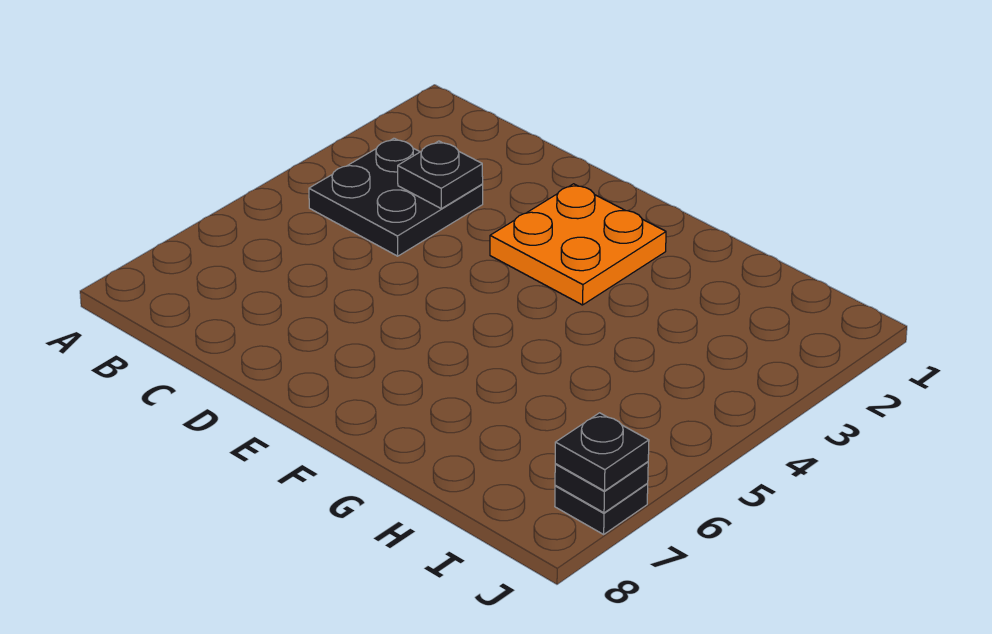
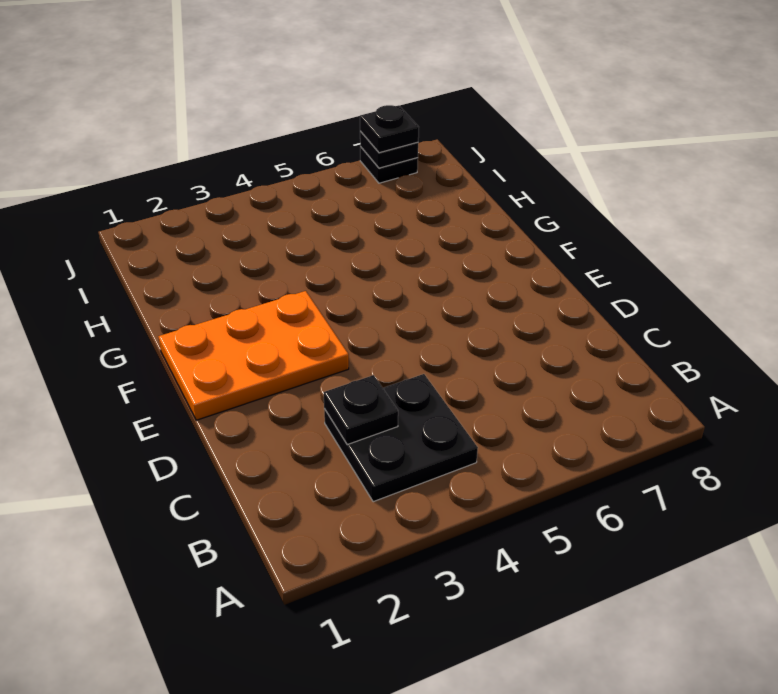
orange plate E2:F3 level 1 -> orange plate E1:F3 level 1

